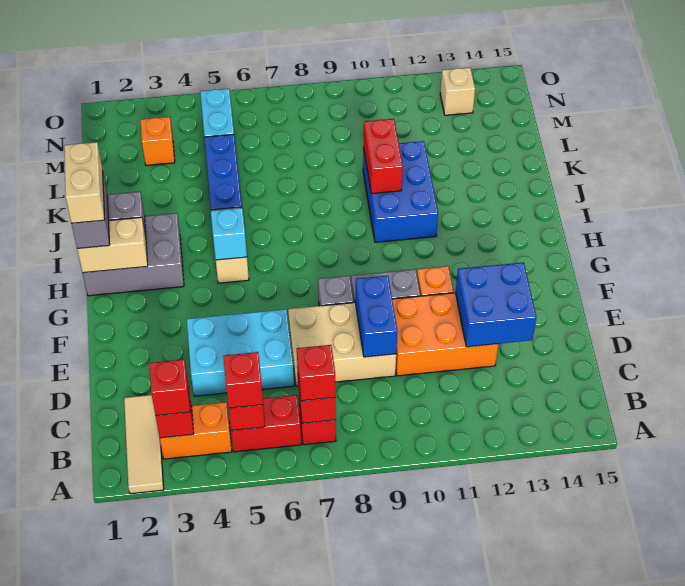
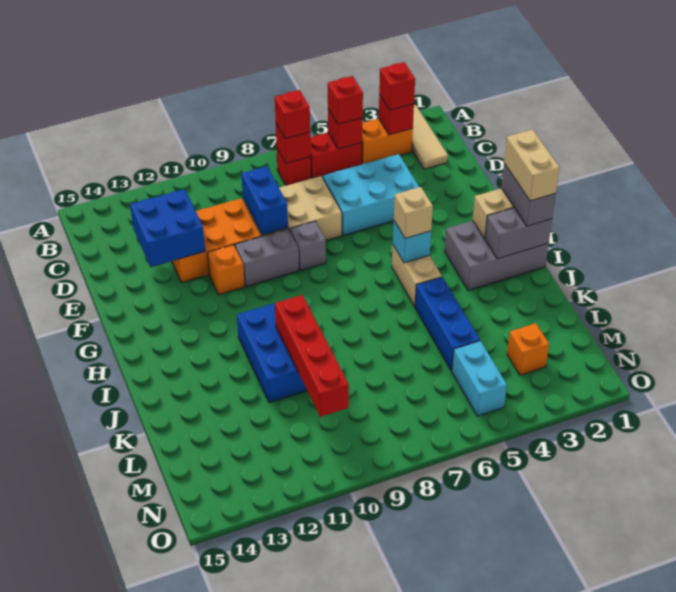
red brick J10:K10 level 2 -> red brick J10:M10 level 2
tan brick N13 level 1 -> tan brick H5 level 3

